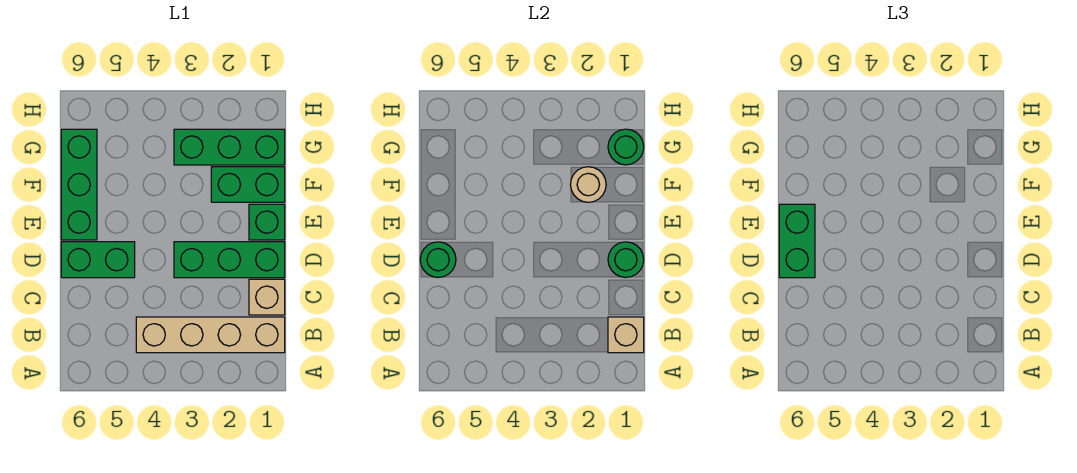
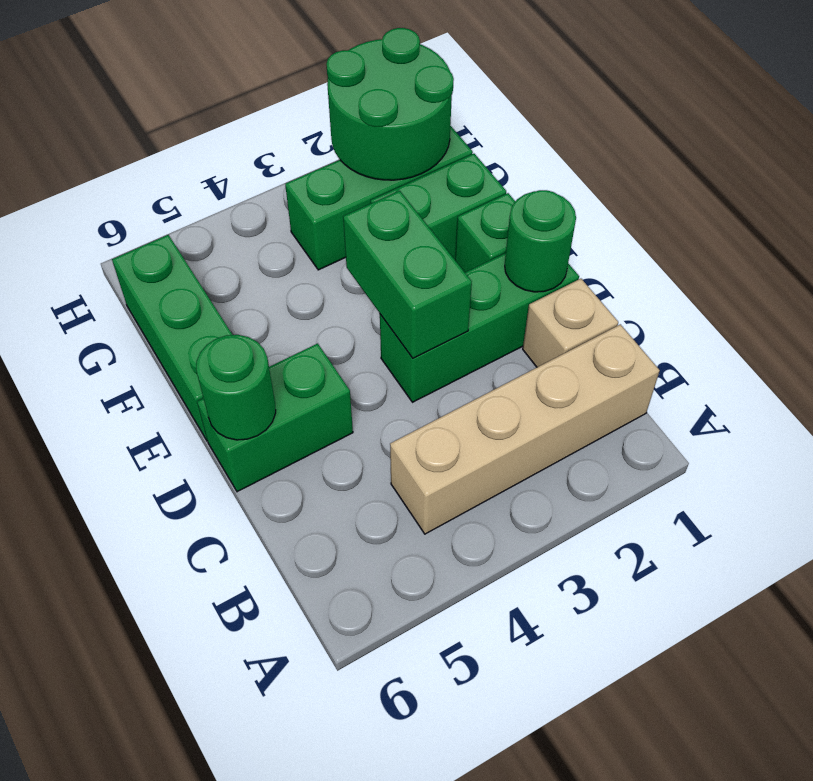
tan brick B1 level 2 -> none
green brick D6:E6 level 3 -> green brick D3:E3 level 2
tan round brick F2 level 2 -> none
green round brick G1 level 2 -> green round brick G1:H2 level 2

